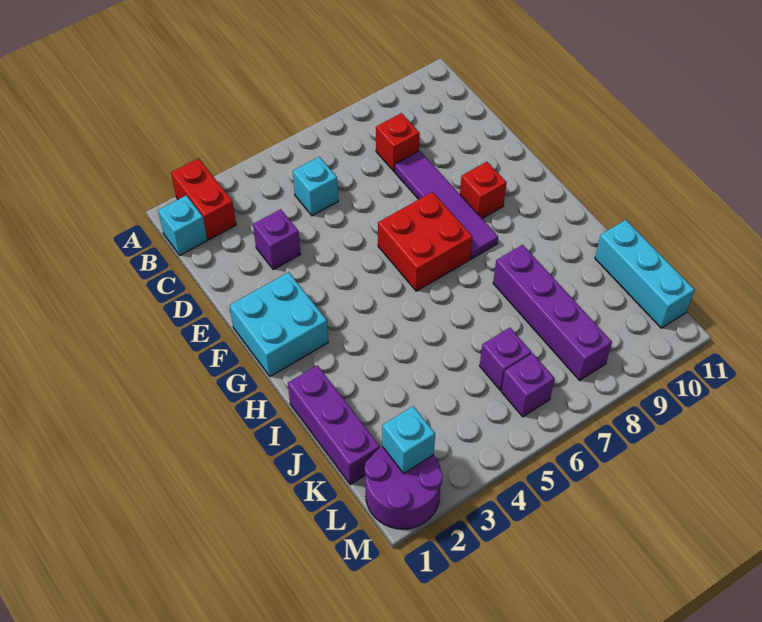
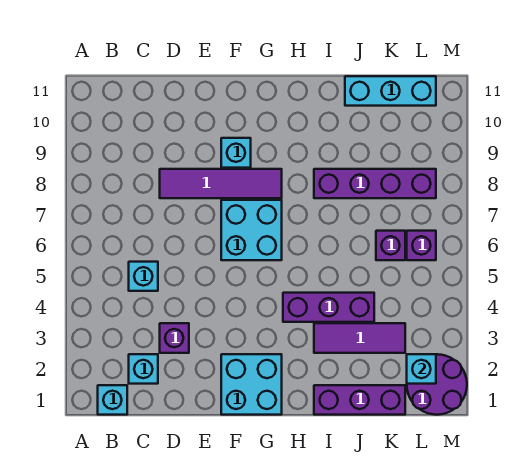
red brick A2:B2 level 1 -> none
none -> cyan brick C2 level 1
red brick C8 level 1 -> none
red brick F6:G7 level 1 -> cyan brick F6:G7 level 1
red brick F9 level 1 -> cyan brick F9 level 1
none -> purple brick H4:J4 level 1
none -> purple tile I3:K3 level 1

